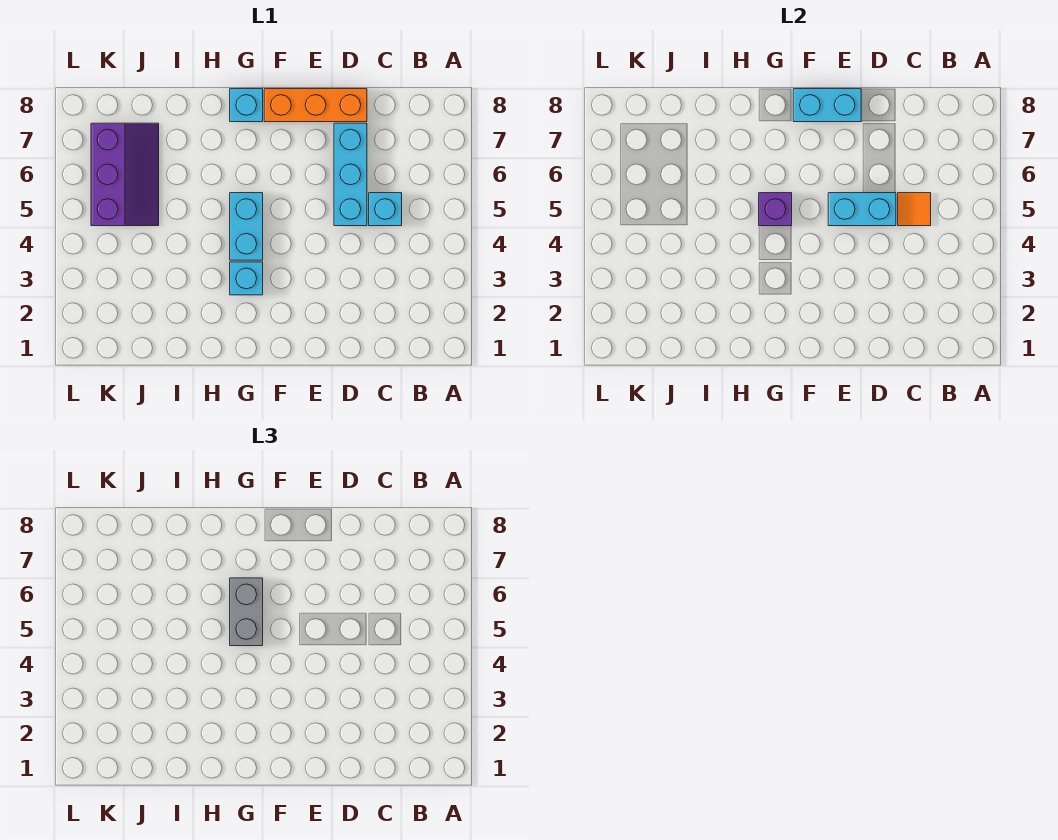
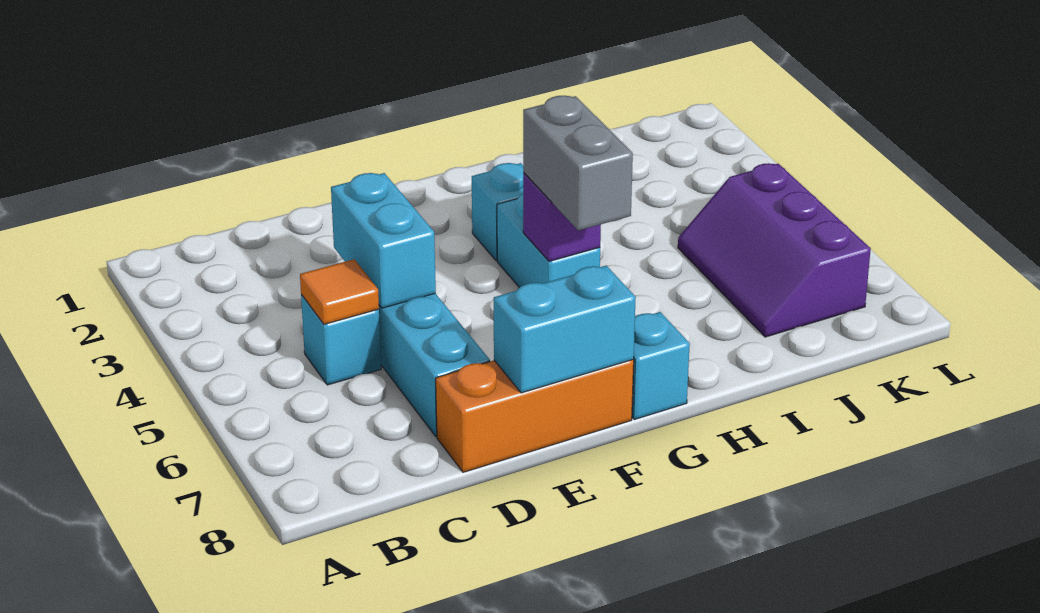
cyan brick D5:E5 level 2 -> cyan brick D4:D5 level 2

